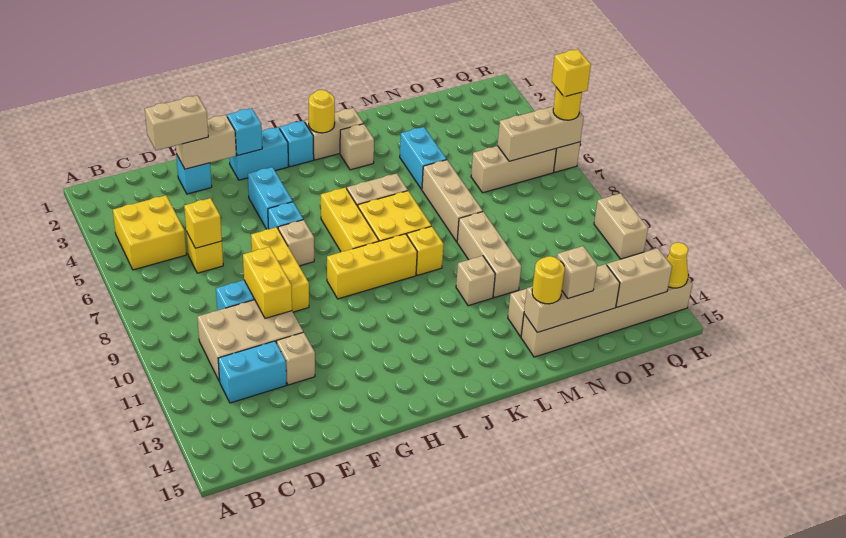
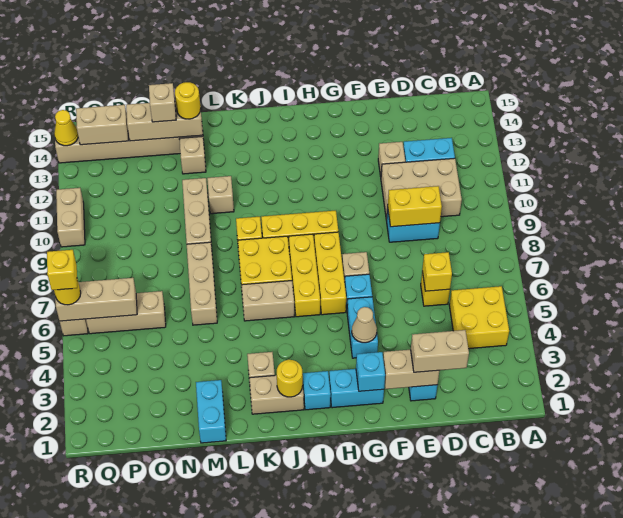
yellow brick E9:E10 level 2 -> yellow brick D9:E9 level 2
yellow brick F7:F9 level 1 -> yellow brick H6:H8 level 1
none -> tan cone G4 level 2
cyan brick M4:M5 level 1 -> cyan brick M1:M2 level 1

